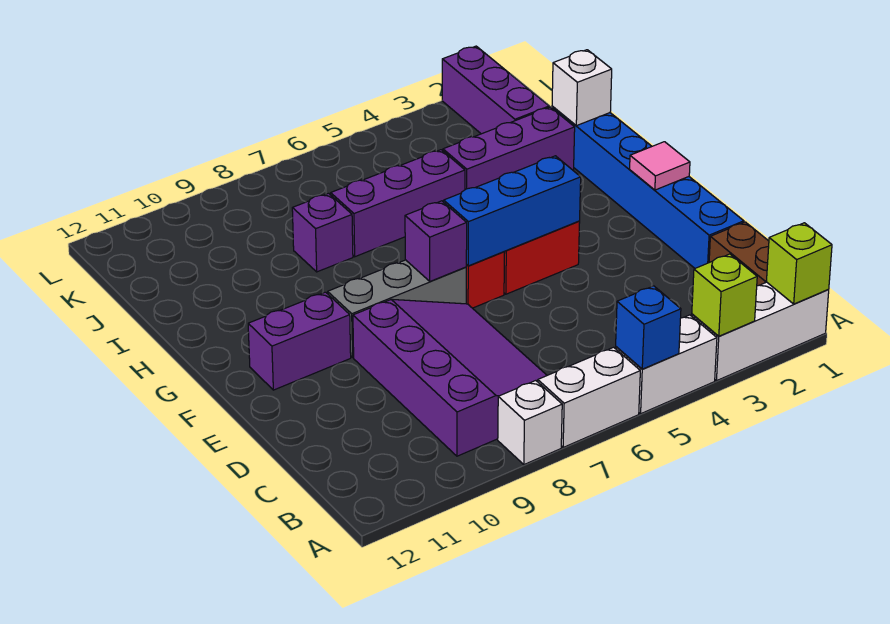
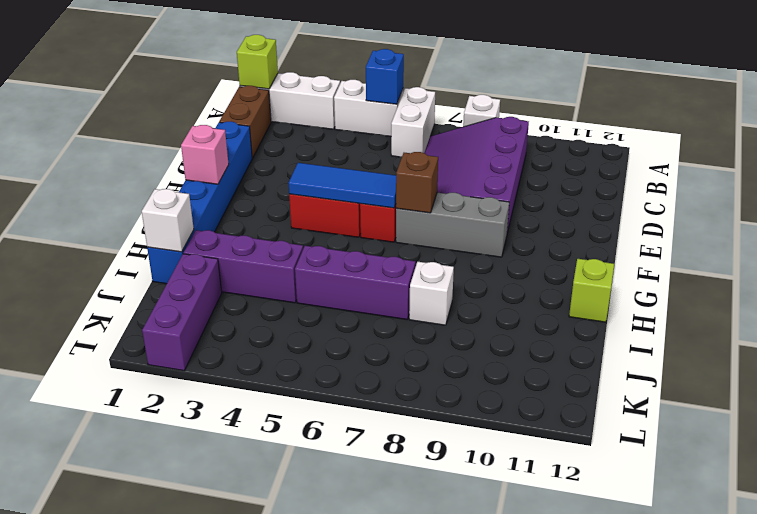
lime brick A3 level 2 -> lime brick H12 level 1
white brick A6:A7 level 1 -> white brick A6:B6 level 1
pink tile F1 level 2 -> pink brick F1 level 2
blue brick F4:F6 level 2 -> blue tile F4:F6 level 2
purple brick F7 level 2 -> brown brick F7 level 2
purple brick F10:F11 level 1 -> none
purple brick I8 level 1 -> white brick I8 level 1

